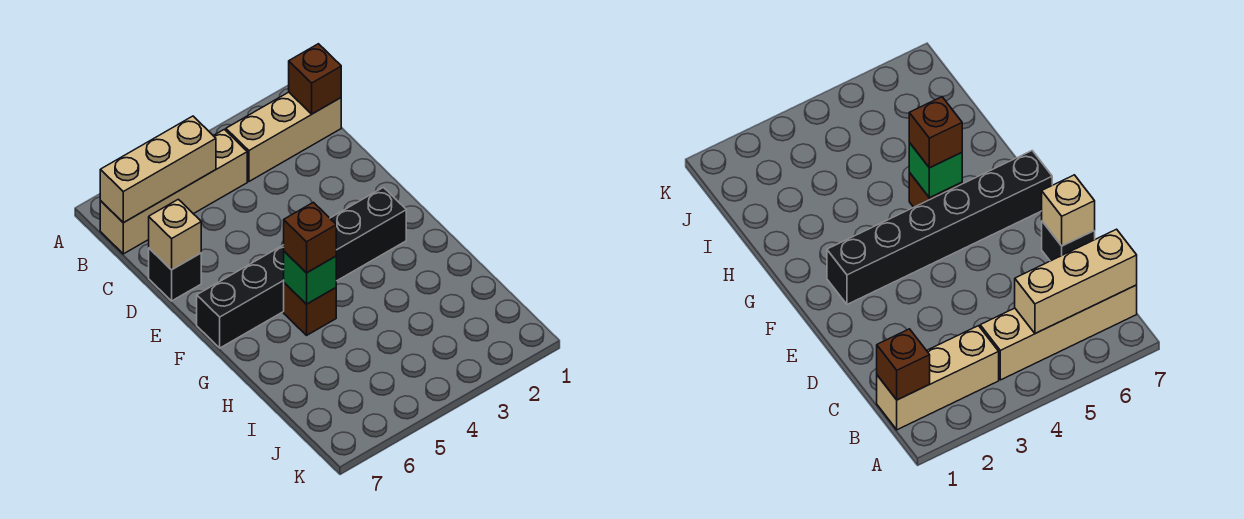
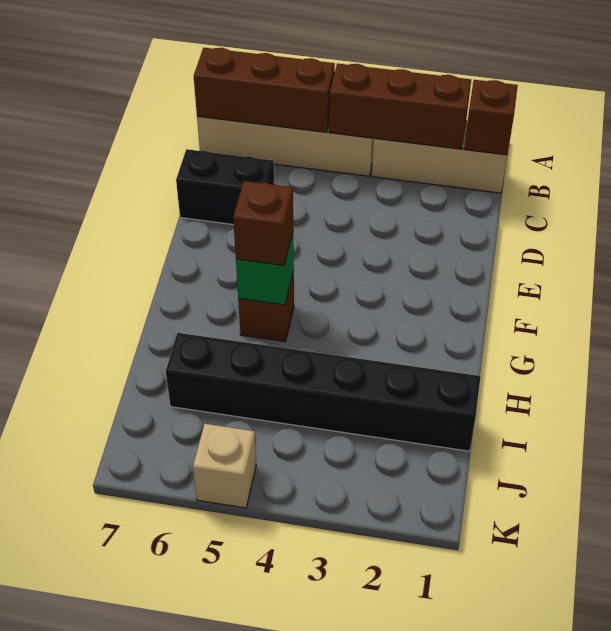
none -> brown brick B2:B4 level 2
tan brick B5:B7 level 2 -> brown brick B5:B7 level 2
black brick D7 level 1 -> black brick D6:D7 level 1
tan brick D7 level 2 -> tan brick K5 level 1
black brick F2:F7 level 1 -> black brick I1:I6 level 1

